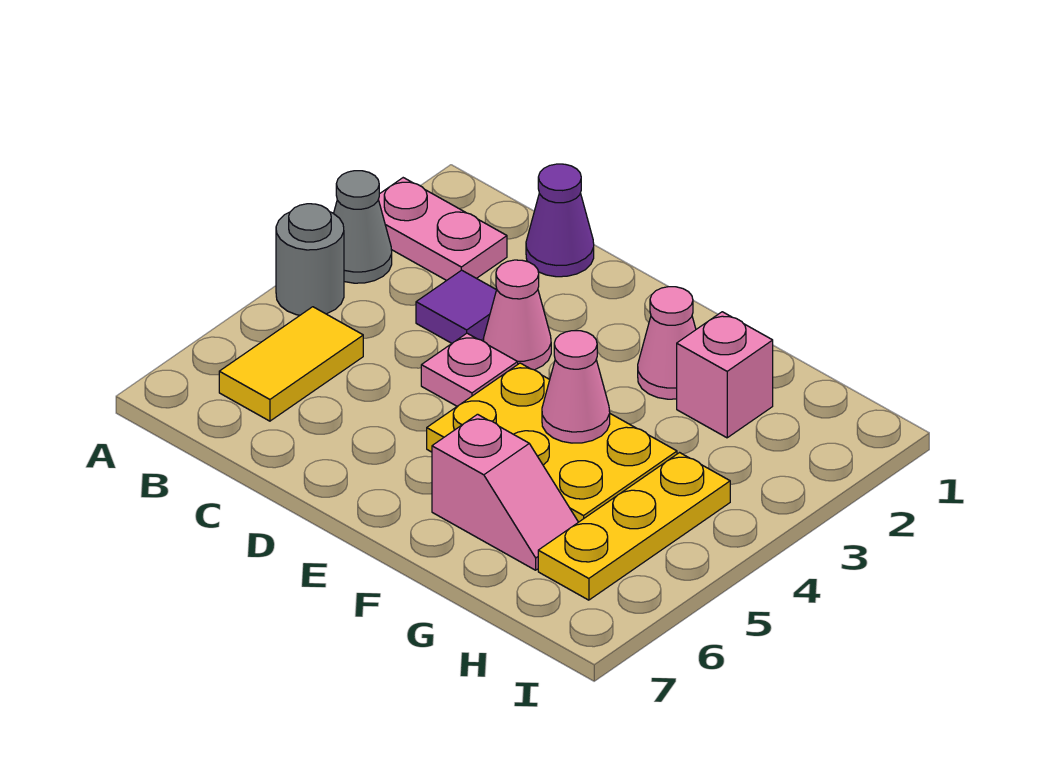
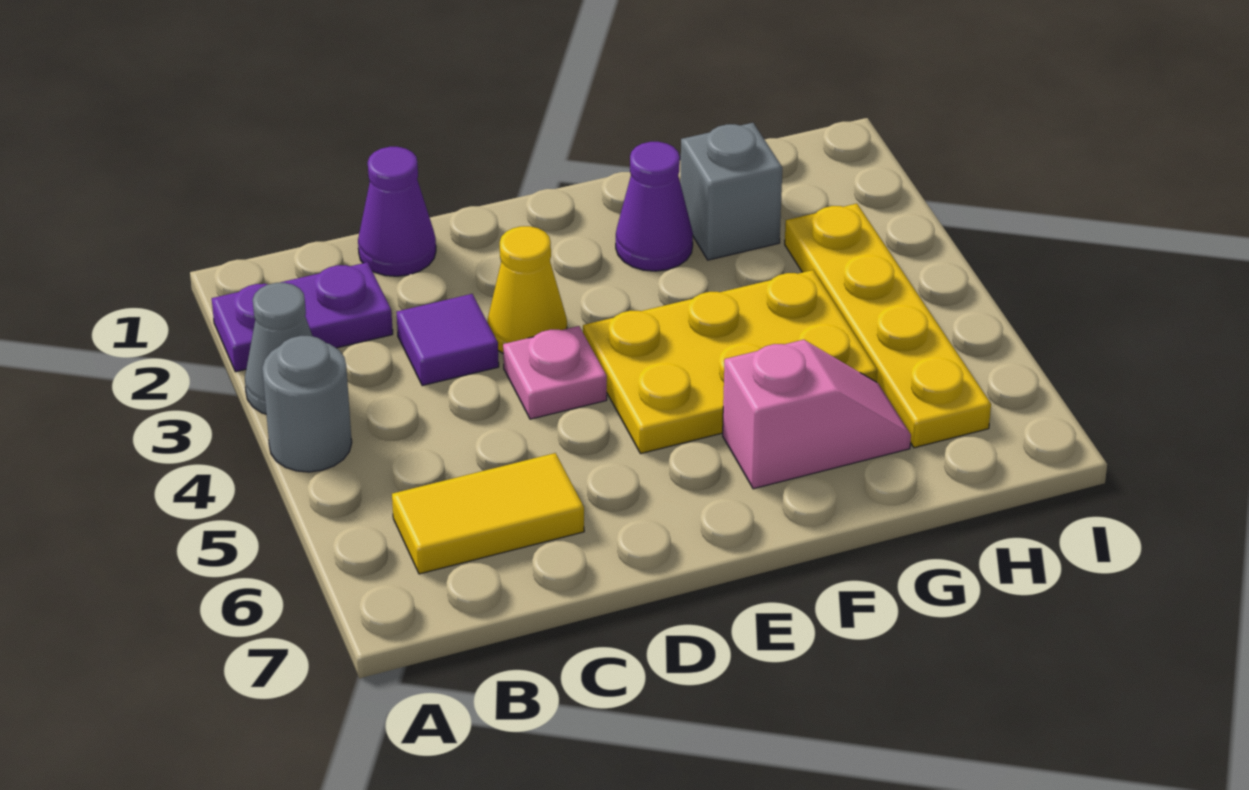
pink plate A2:B2 level 1 -> purple plate A2:B2 level 1
yellow tile B5:B6 level 1 -> yellow tile B6:C6 level 1
pink cone D3 level 1 -> yellow cone D3 level 1
pink cone F2 level 1 -> purple cone F2 level 1
pink cone F4 level 2 -> none
pink brick G2 level 1 -> grey brick G2 level 1
yellow plate H4:H6 level 1 -> yellow plate H3:H6 level 1

